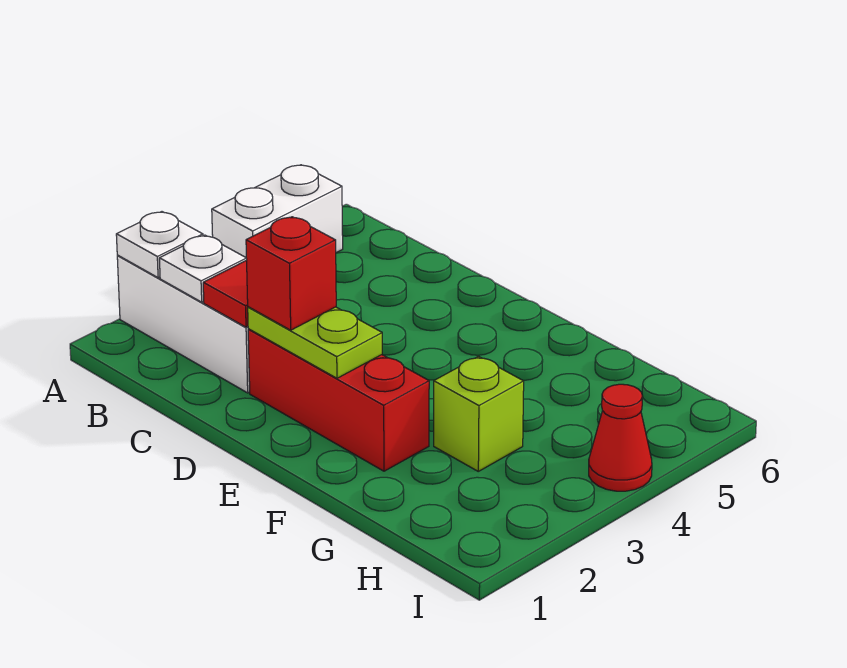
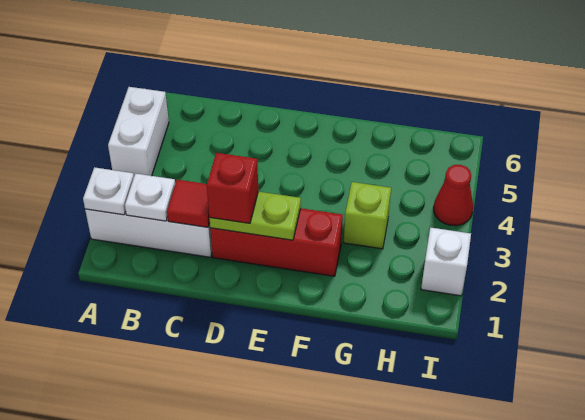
none -> white brick I2 level 1

